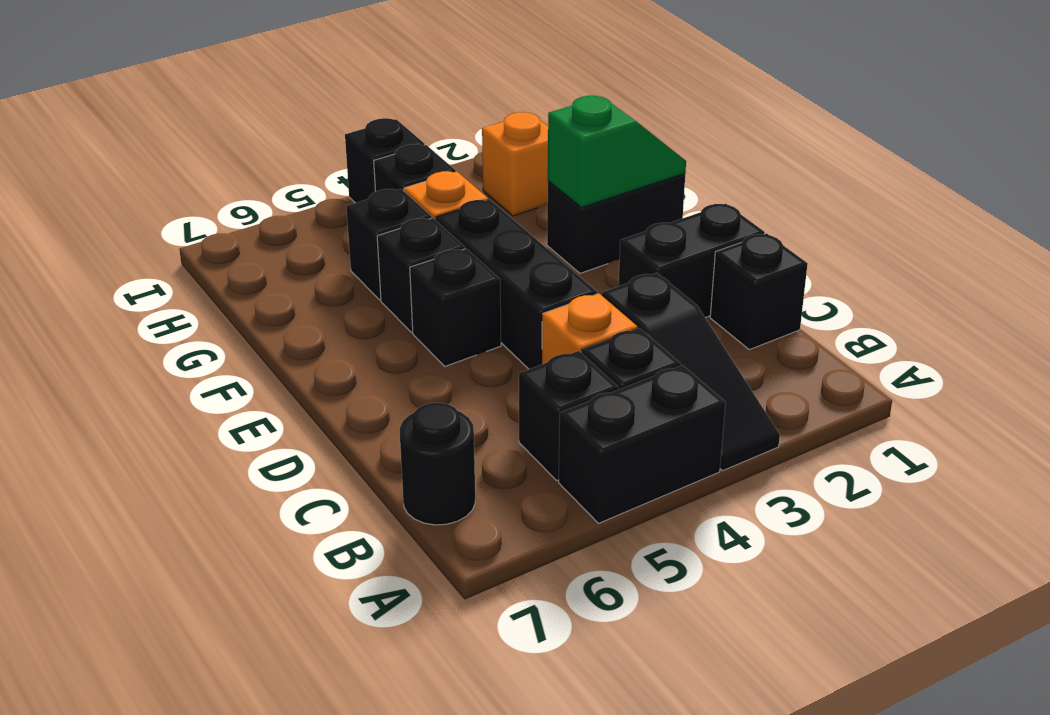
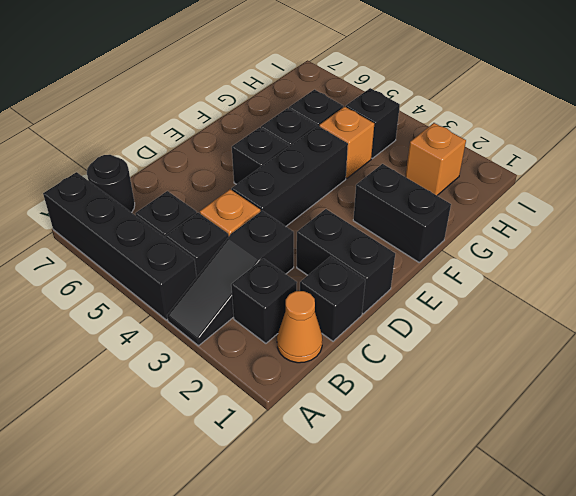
black brick A4:A5 level 1 -> black brick A4:A7 level 1
none -> orange cone B1 level 1
green slope F1:F2 level 2 top 2 -> none
black brick I4 level 1 -> black brick B2 level 1

